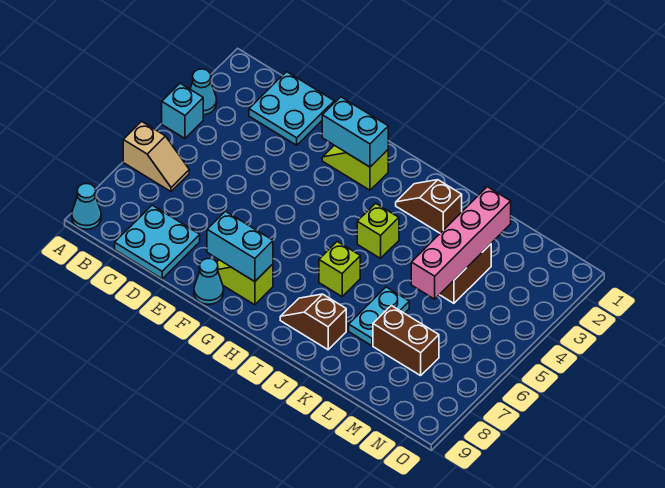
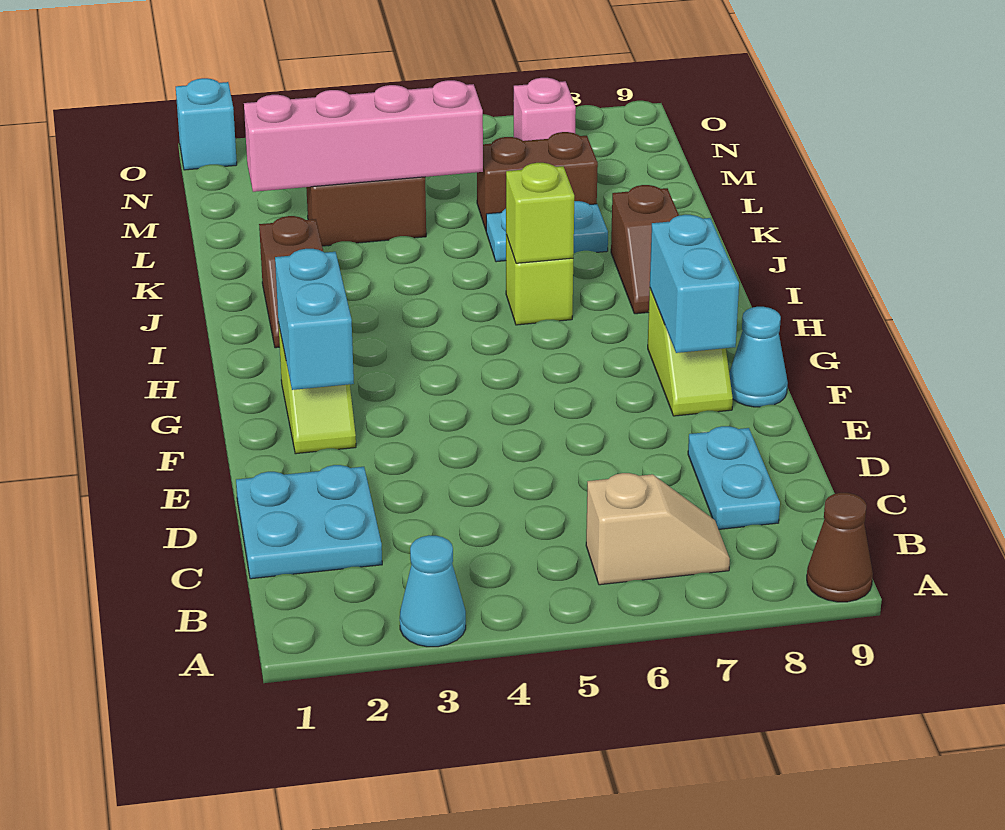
cyan brick A4 level 1 -> cyan brick O1 level 1
tan slope A6:B6 level 1 top A -> tan slope B6:B7 level 1 top 6
cyan cone A9 level 1 -> brown cone A9 level 1
cyan plate C8:D9 level 1 -> cyan plate C8:D8 level 1
lime brick I4 level 1 -> lime brick I6 level 2
brown brick L7:M7 level 1 -> brown brick L6:L7 level 1
none -> pink brick N7 level 1

